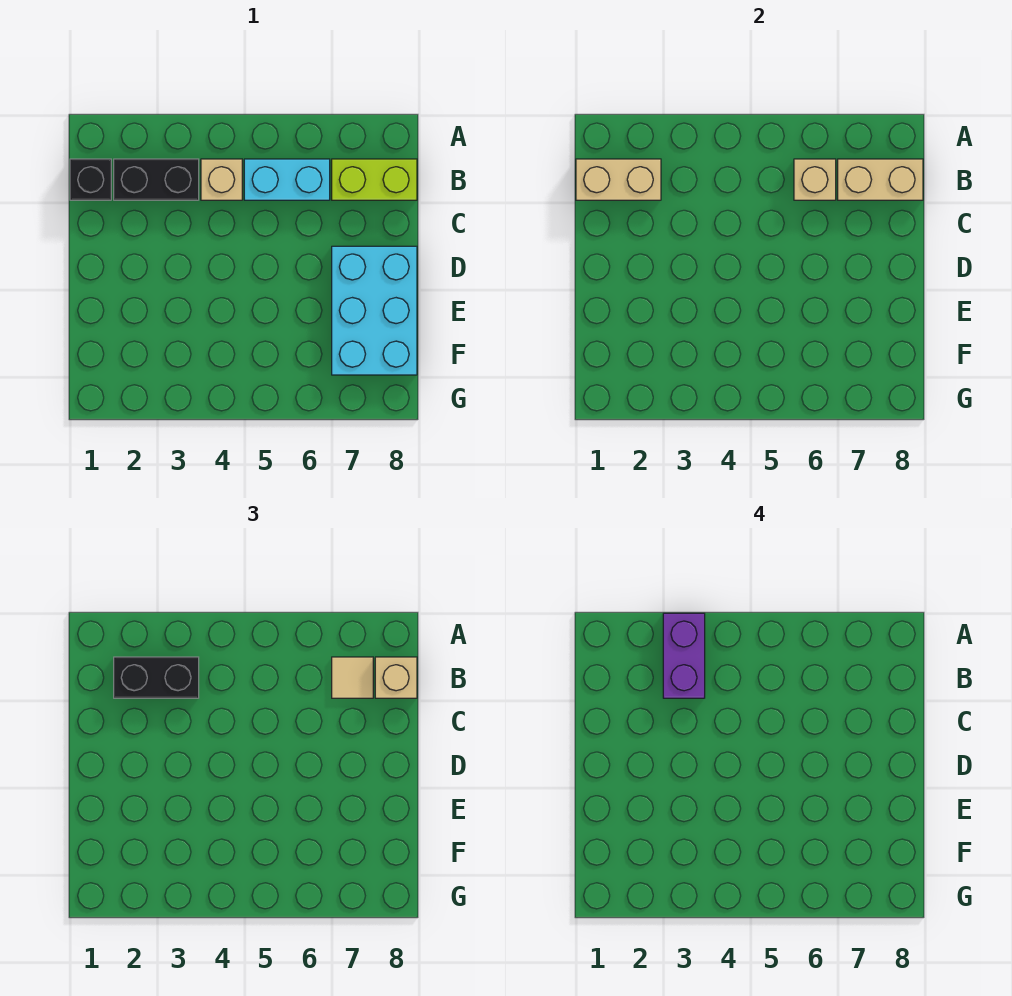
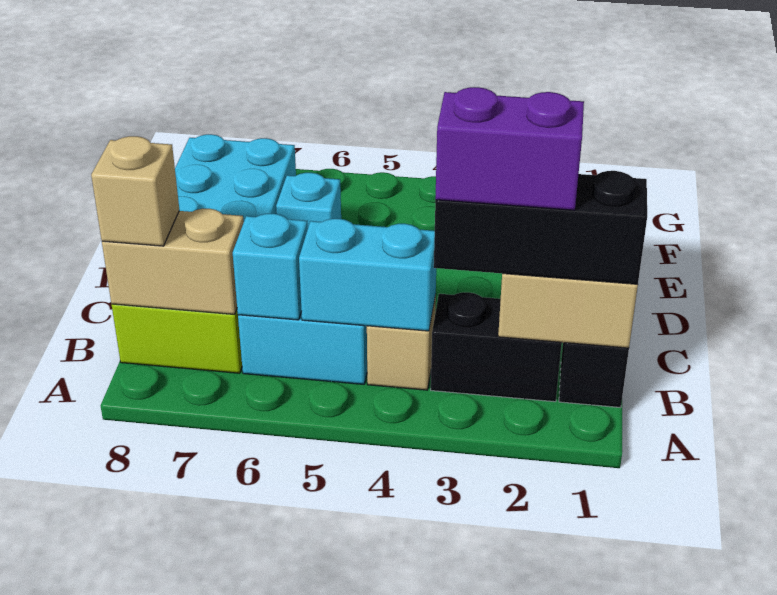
purple brick A3:B3 level 4 -> purple brick B2:B3 level 4
black brick B2:B3 level 3 -> black brick B1:B3 level 3
none -> cyan brick B4:B5 level 2
tan brick B6 level 2 -> cyan brick B6 level 2
tan tile B7 level 3 -> none
none -> cyan brick E6 level 1

